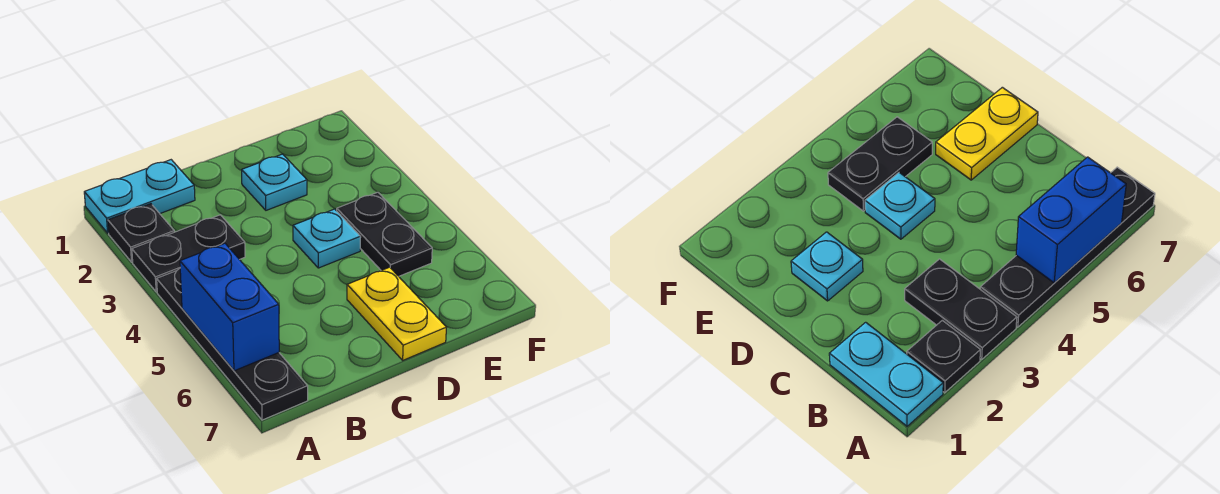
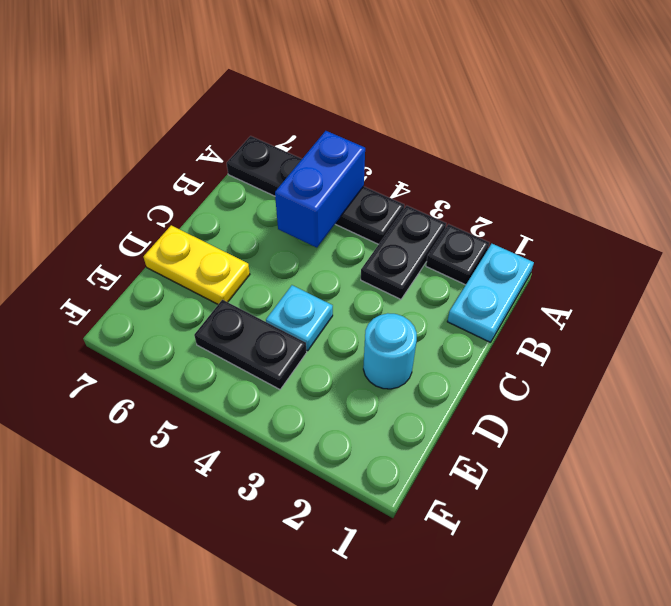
blue brick A5:A6 level 2 -> blue brick A5:B5 level 2
cyan plate D2 level 1 -> cyan round brick D2 level 1

